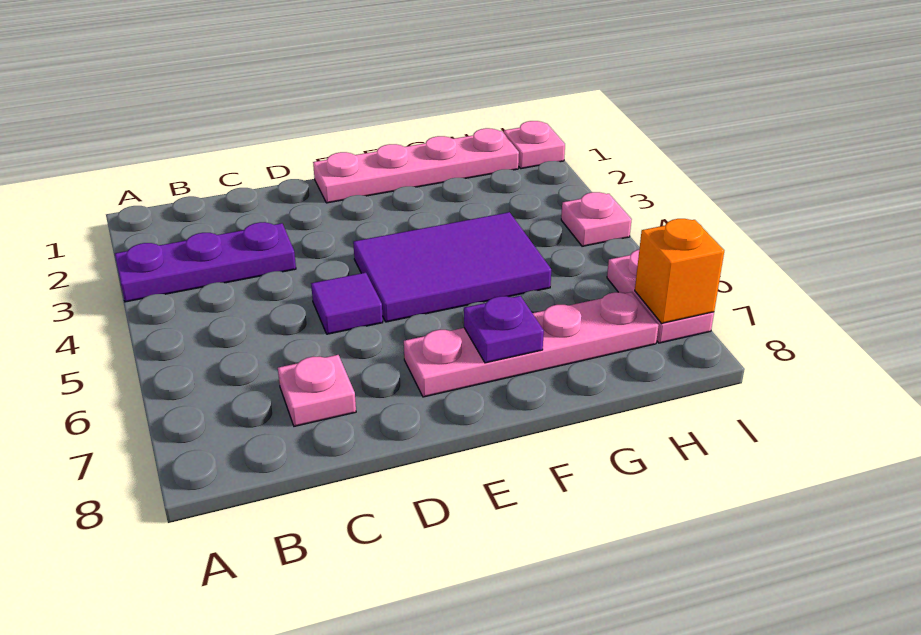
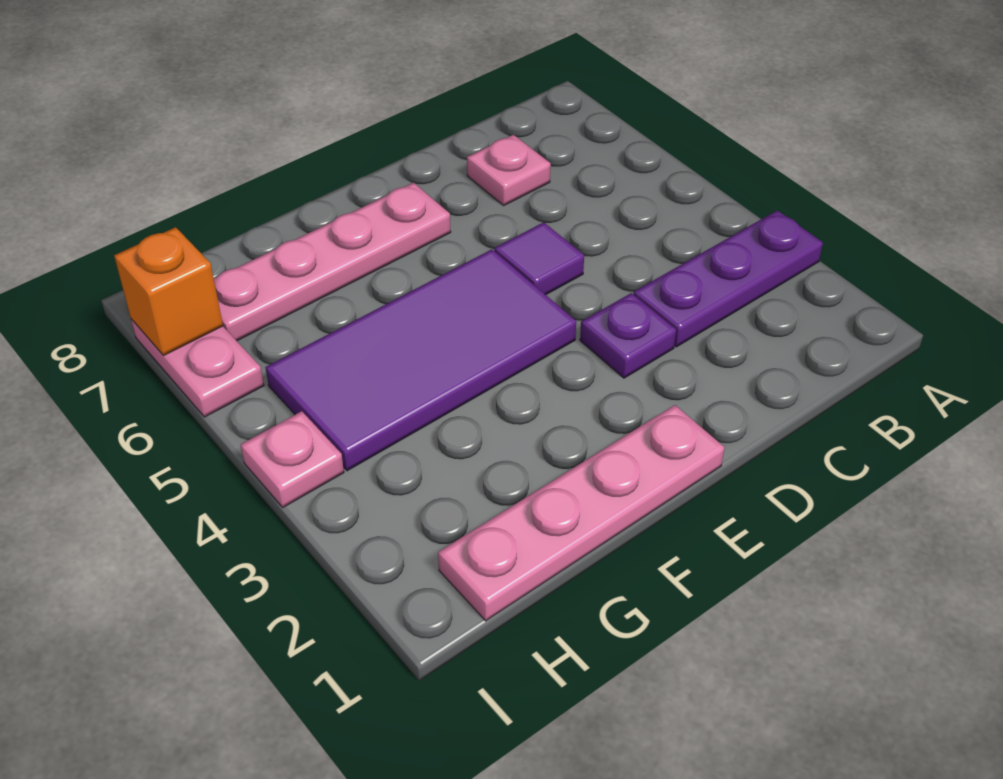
purple tile E4:G5 level 1 -> purple tile E4:H5 level 1
purple plate F7 level 2 -> purple plate D3 level 1
pink plate I1 level 1 -> none

